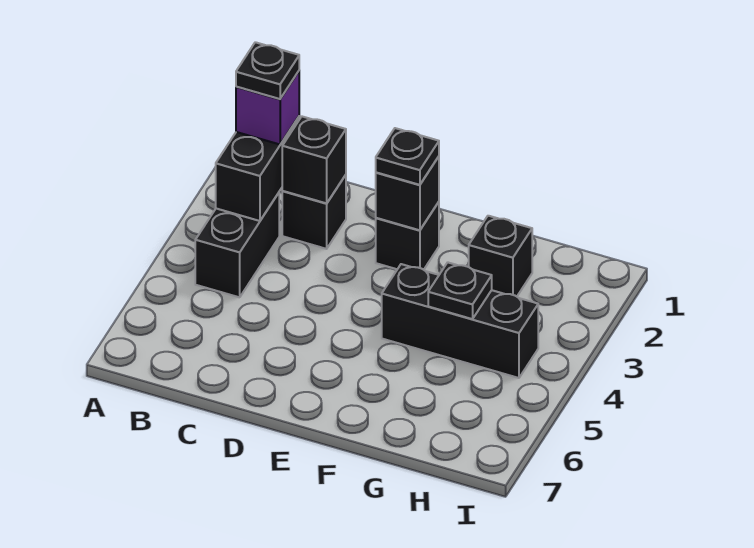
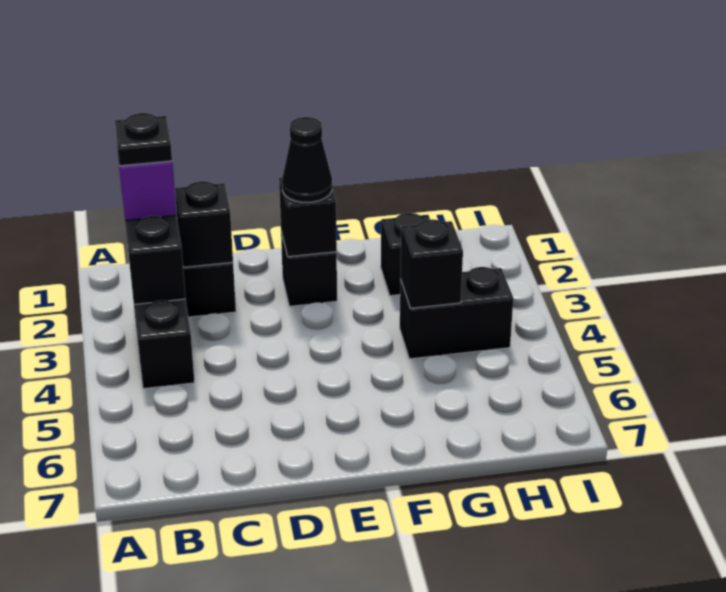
black plate E2 level 3 -> black cone E2 level 3
black brick F4:H4 level 1 -> black brick G4:H4 level 1
black plate G4 level 2 -> black brick G4 level 2

